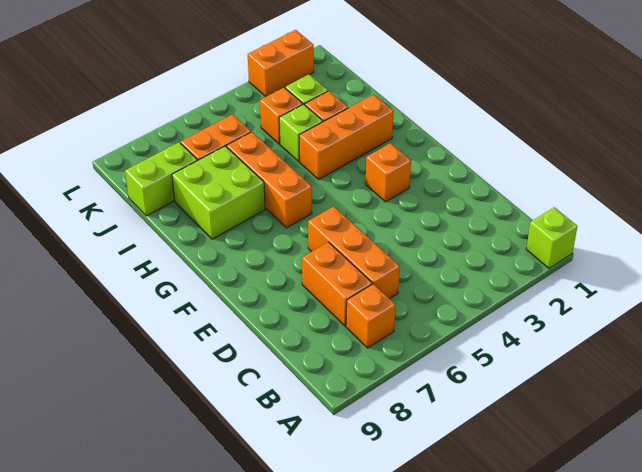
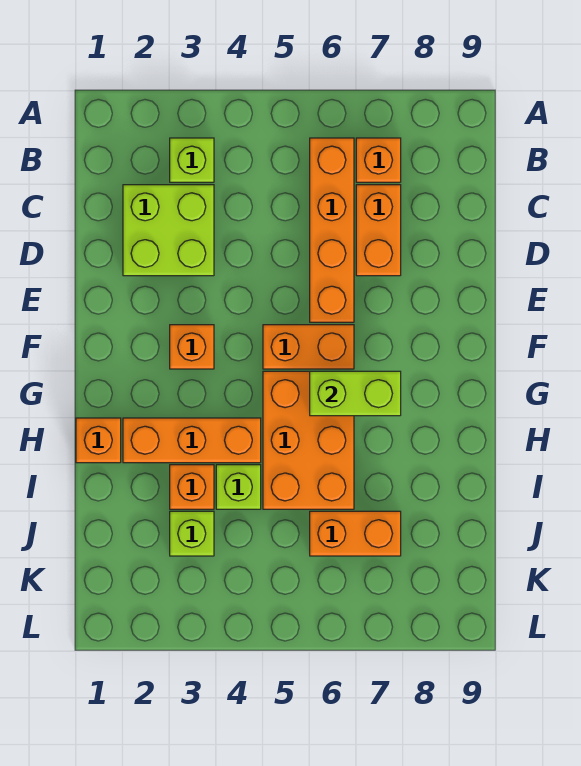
lime brick A1 level 1 -> lime brick B3 level 1
orange brick C6:E6 level 1 -> orange brick B6:E6 level 1
orange brick G6:I6 level 1 -> orange brick G5:I6 level 1
lime brick H7:I8 level 1 -> lime brick C2:D3 level 1
orange brick J4 level 1 -> orange brick H1 level 1
lime brick J8:J9 level 1 -> lime brick G6:G7 level 2
orange brick L2:L3 level 1 -> orange brick F5:F6 level 1

